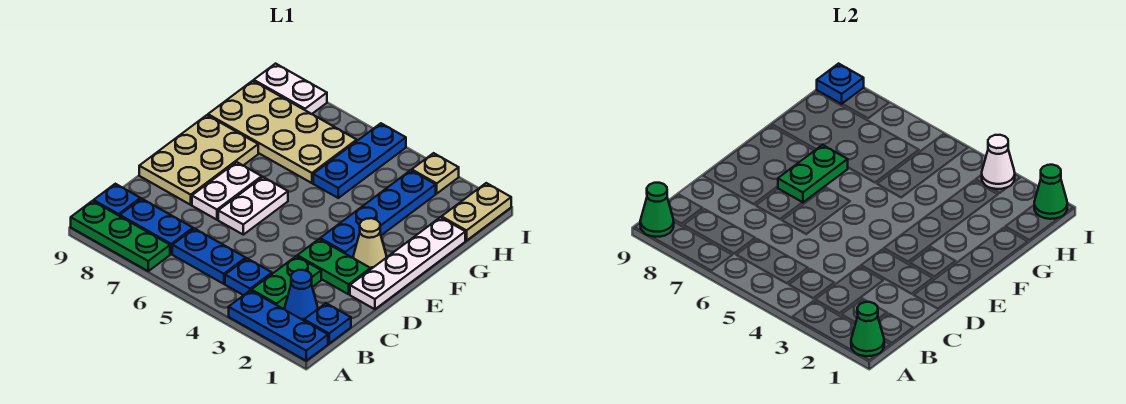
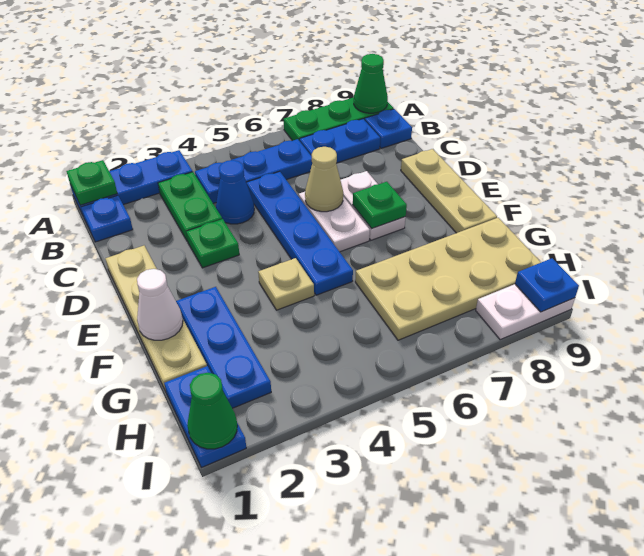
green cone A1 level 2 -> green plate A1 level 2
blue cone B2 level 1 -> blue cone C4 level 1
white plate D1:G1 level 1 -> tan plate D1:G1 level 1
green plate D2:D3 level 1 -> green plate D3 level 1
tan plate D8:F9 level 1 -> tan plate D9:F9 level 1
tan cone E2 level 1 -> tan cone D6 level 2
blue plate E3:H3 level 1 -> blue plate C5:F5 level 1
green plate E7:F7 level 2 -> green plate E7 level 2
blue plate G5:I5 level 1 -> blue plate F2:H2 level 1
tan plate H1:I1 level 1 -> blue plate H1:I1 level 1
tan plate I3 level 1 -> tan plate F4 level 1
white cone I3 level 2 -> white cone F1 level 2

